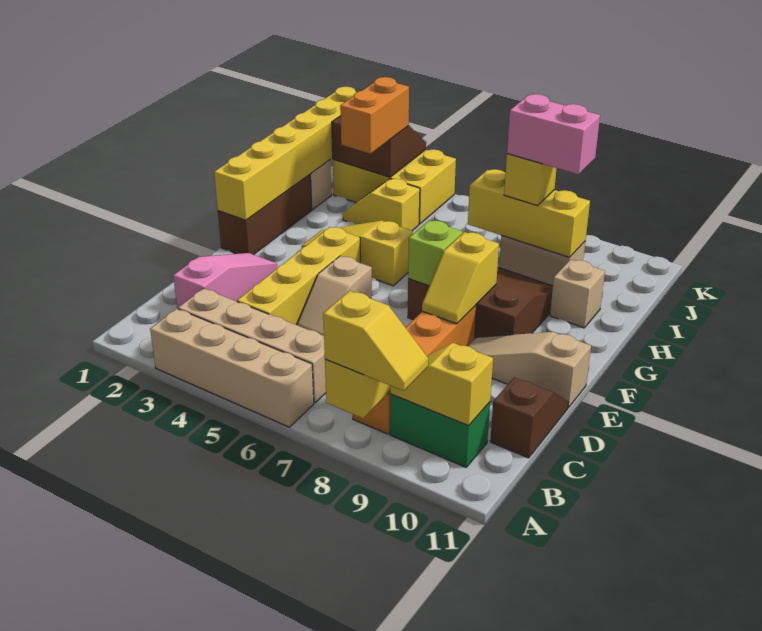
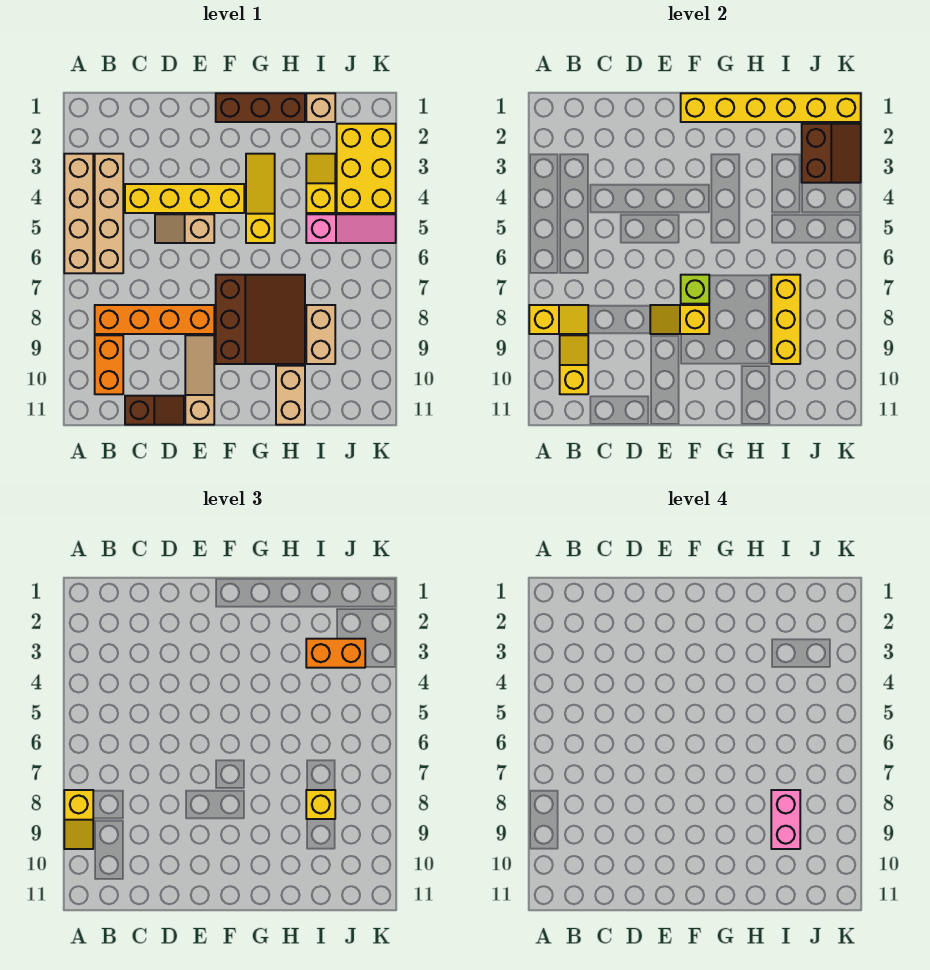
green brick B9:B10 level 1 -> orange brick B9:B10 level 1
pink slope C2:E2 level 1 top C -> pink slope I5:K5 level 1 top I
tan brick H10 level 1 -> tan brick H10:H11 level 1

